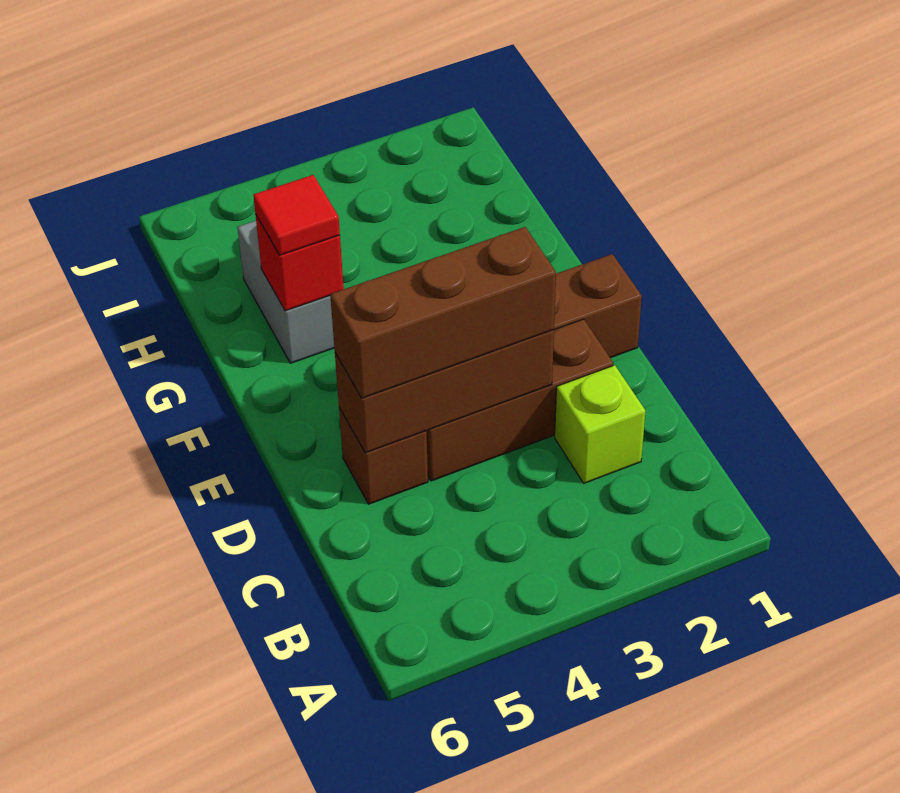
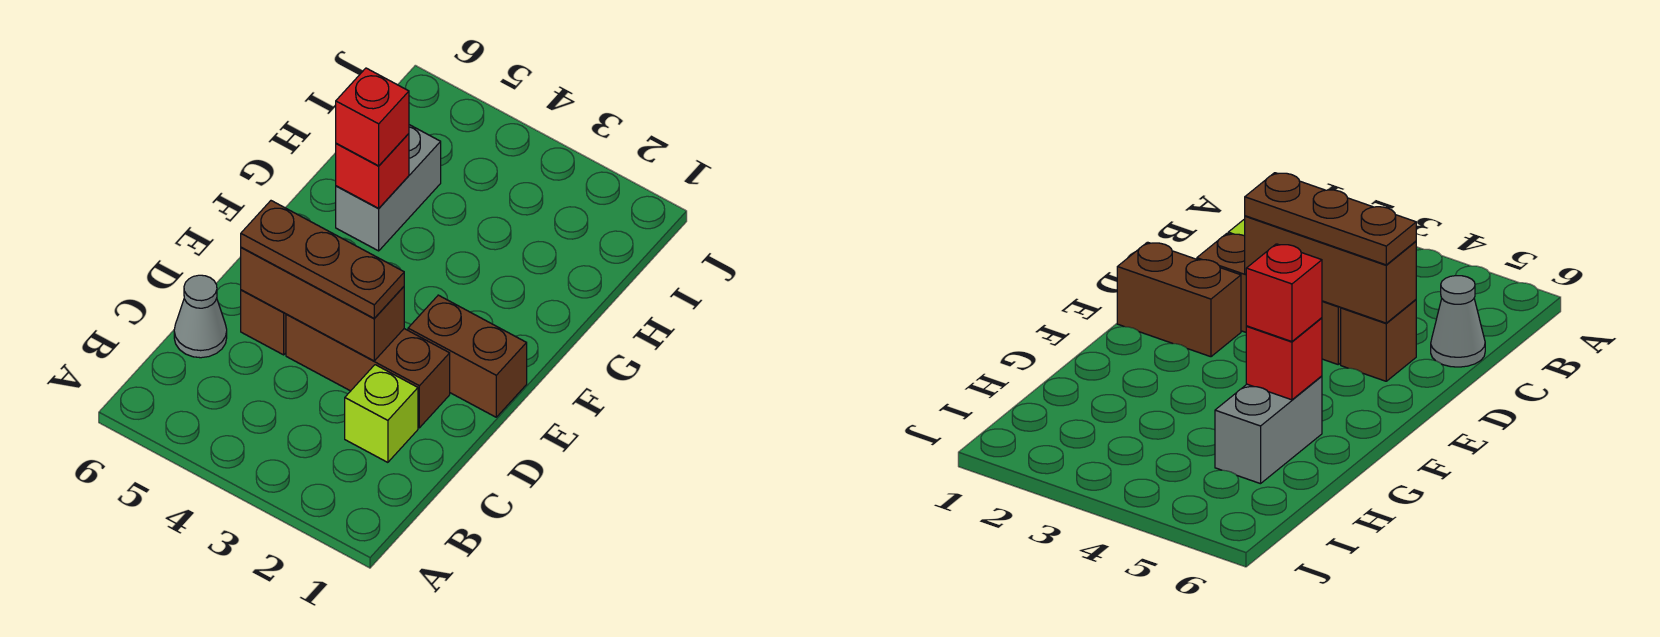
none -> grey cone C6 level 1
brown brick D3:D5 level 3 -> brown plate D3:D5 level 3
red tile G5 level 3 -> red brick G5 level 3

